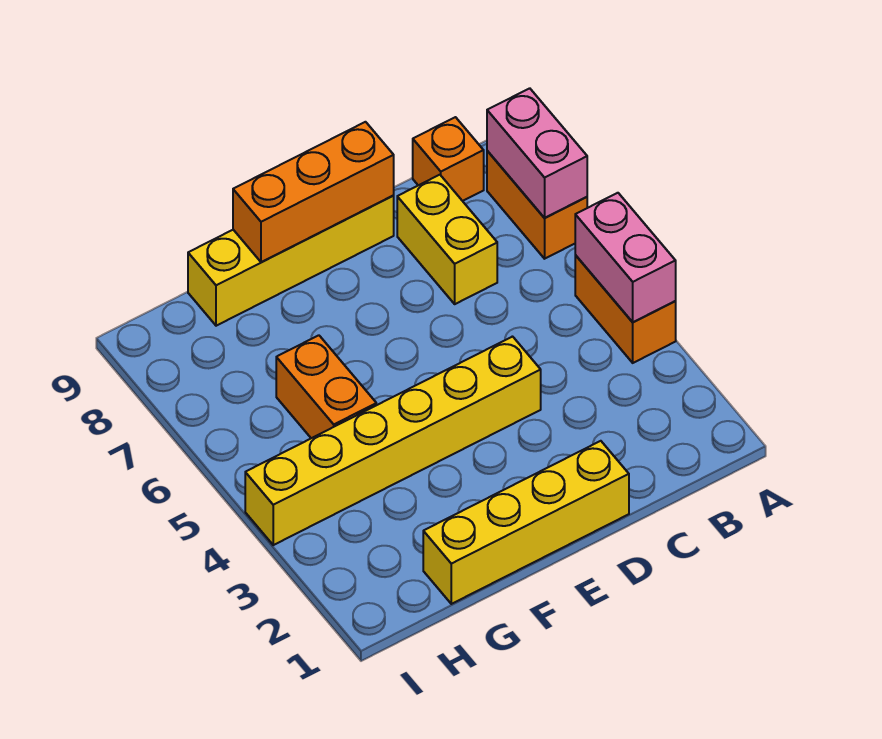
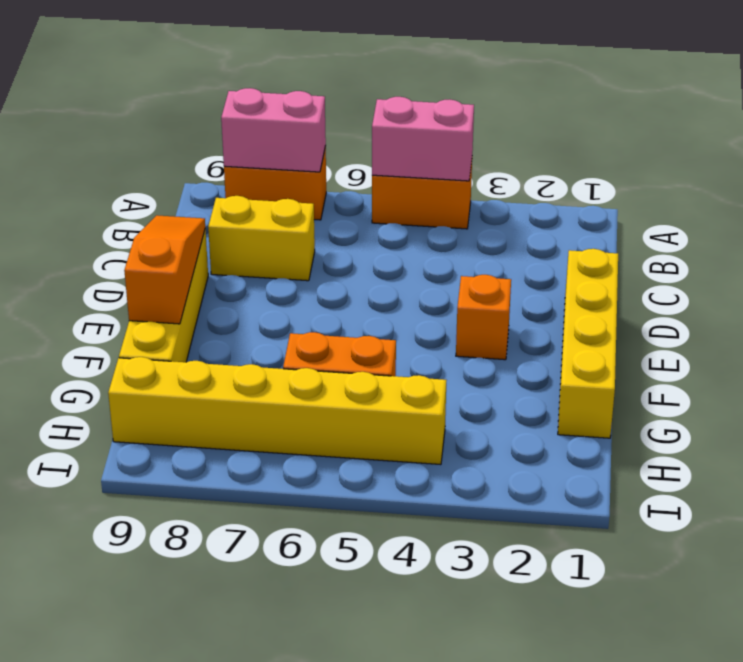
orange brick B9 level 1 -> orange brick E3 level 1
yellow brick D4:I4 level 1 -> yellow brick H4:H9 level 1
orange brick D9:F9 level 2 -> orange slope D9:F9 level 2 top F

